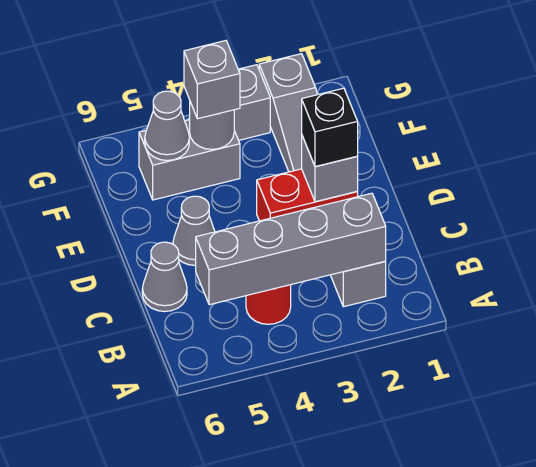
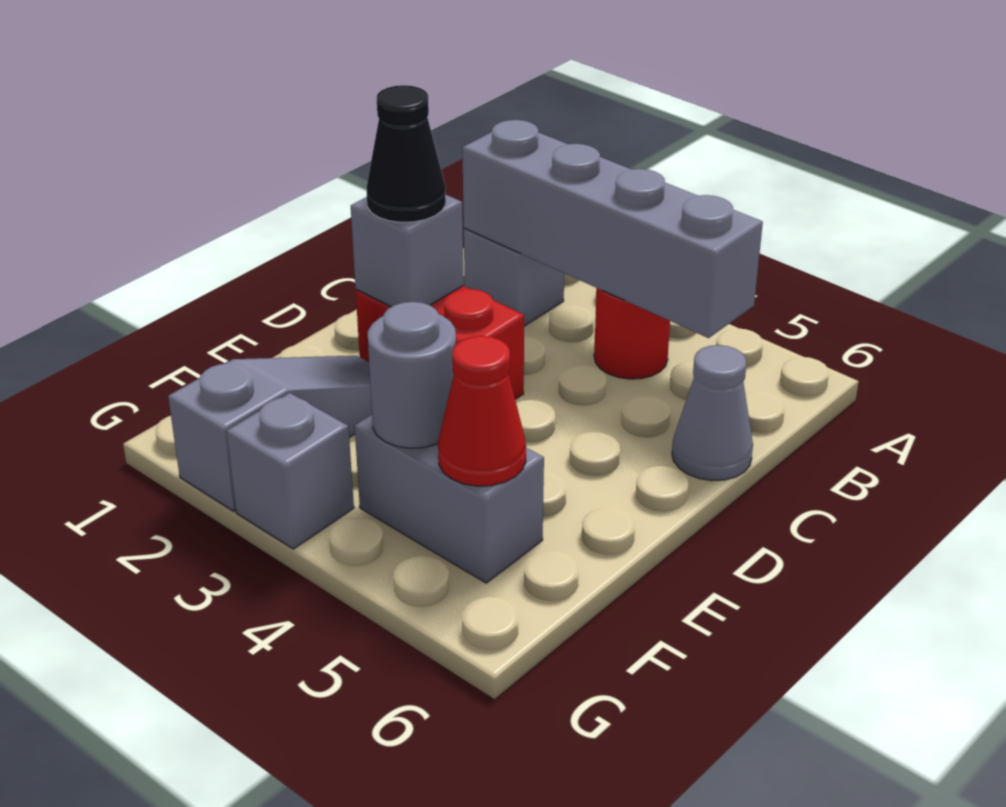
black brick D2 level 3 -> black cone D2 level 3
grey cone D5 level 1 -> none
grey brick F4 level 3 -> none
grey cone F5 level 2 -> red cone F5 level 2

